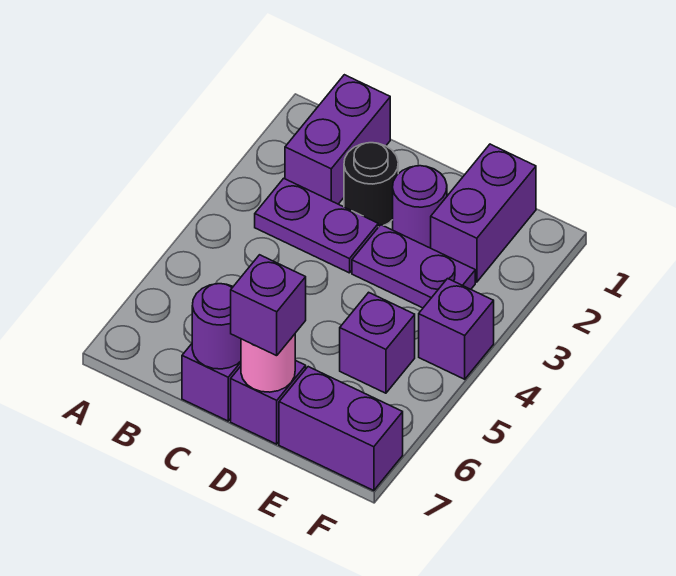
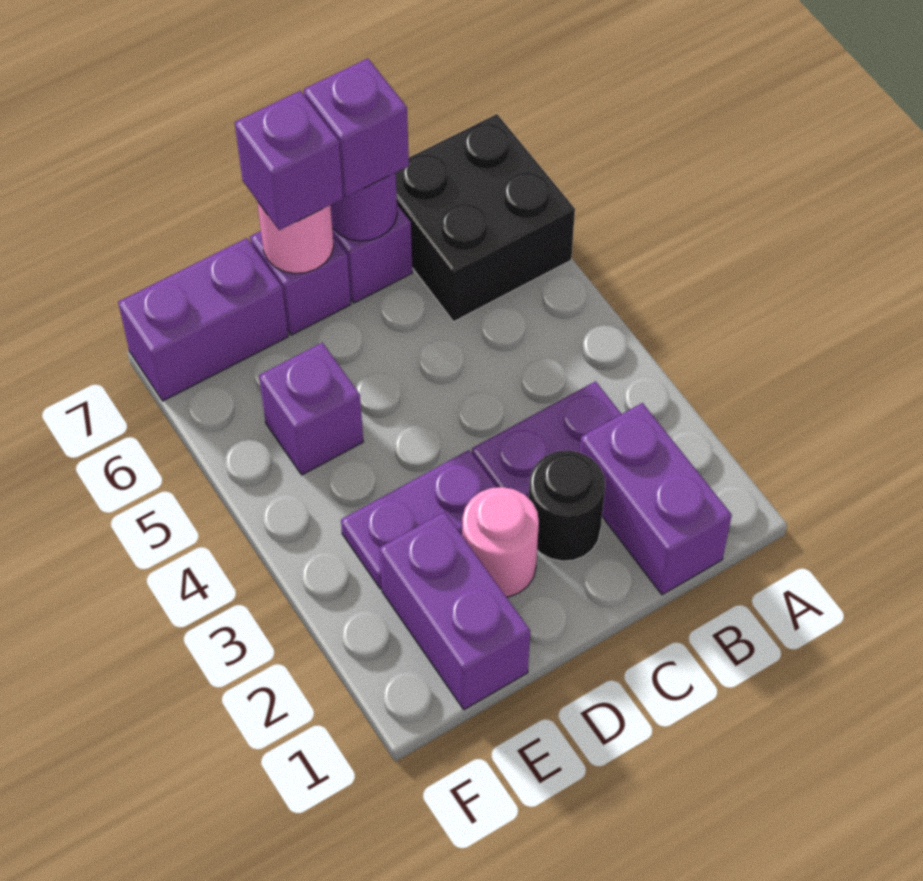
none -> black brick A6:B7 level 1
purple round brick D2 level 1 -> pink round brick D2 level 1
purple brick F4 level 1 -> purple brick C7 level 3

